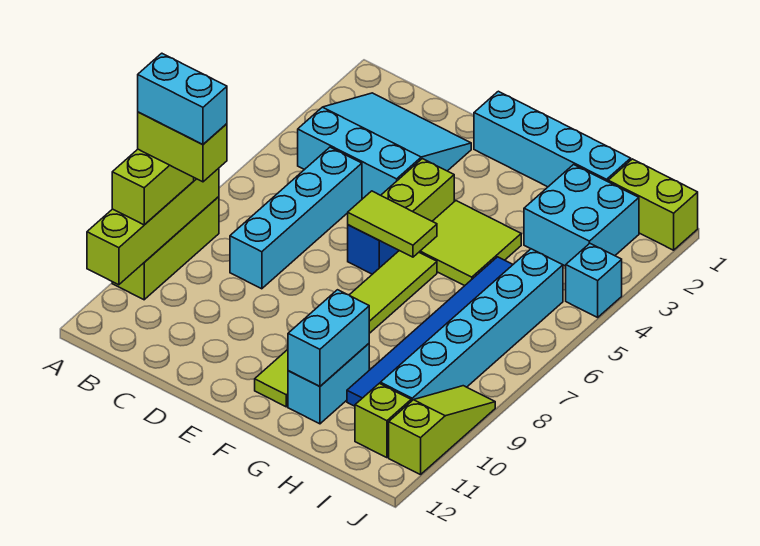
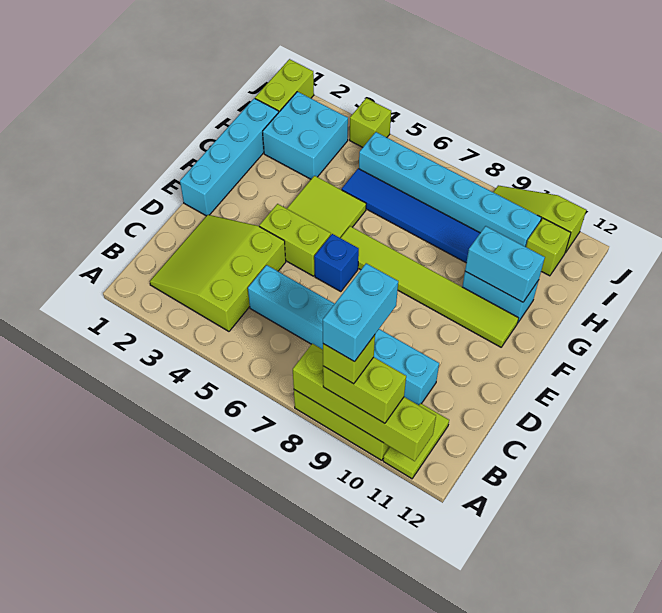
lime brick A9:B9 level 4 -> lime brick A9 level 4
cyan slope B2:D4 level 1 top 4 -> lime slope B2:D4 level 1 top 4
cyan brick C5:C8 level 1 -> cyan brick C5:C10 level 1
lime tile E6:F6 level 2 -> lime tile A11:B11 level 1
cyan brick J4 level 1 -> lime brick J4 level 1

